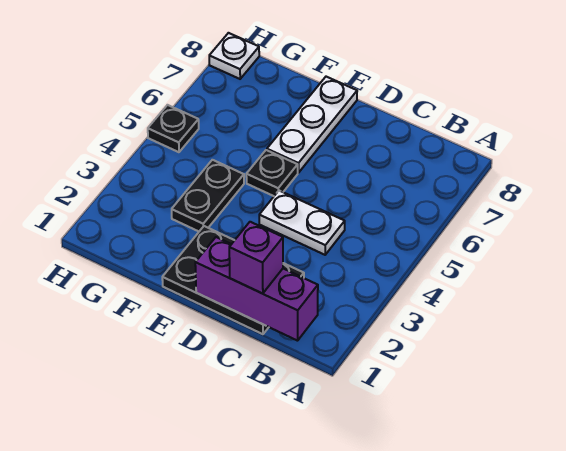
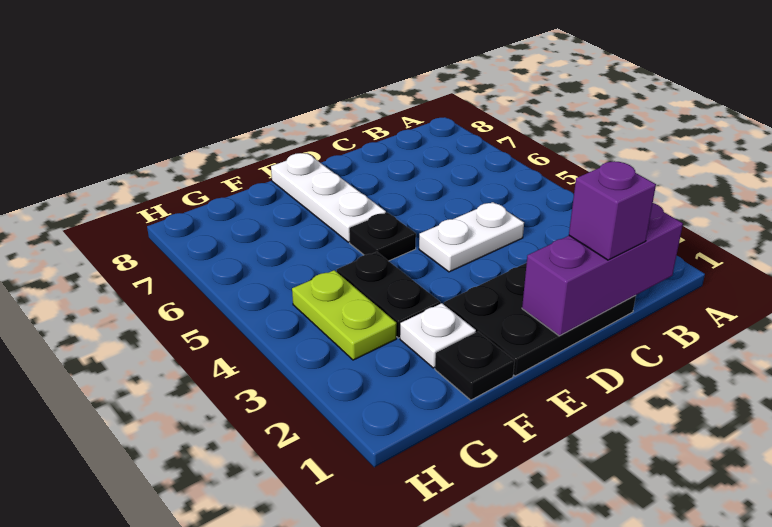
none -> lime plate G3:G4 level 1
black plate H5 level 1 -> black plate F1 level 1
white plate H8 level 1 -> white plate F2 level 1

